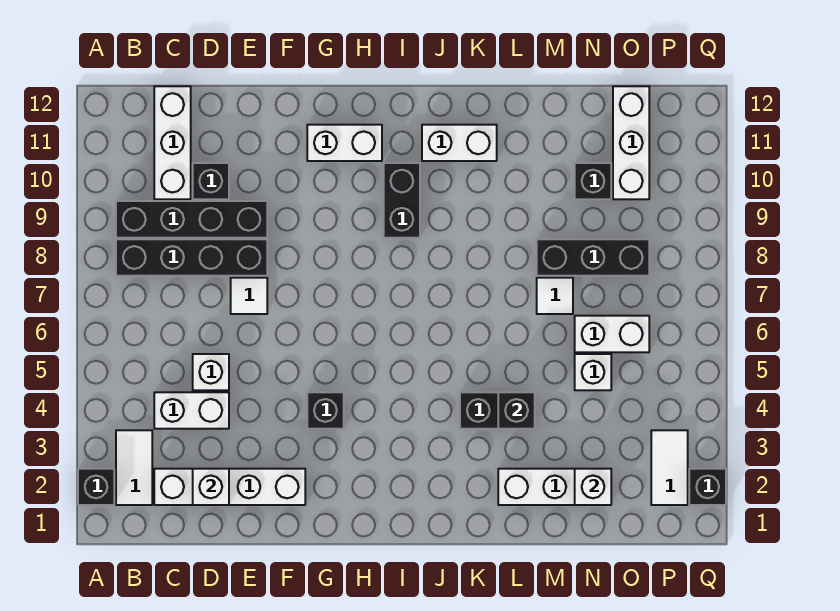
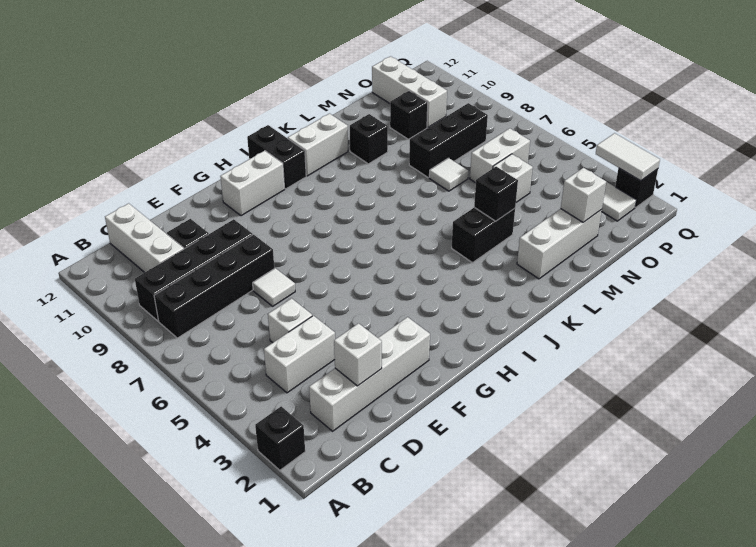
white tile B2:B3 level 1 -> white tile Q2:Q3 level 2
black brick G4 level 1 -> black brick L10 level 1
black brick I9:I10 level 1 -> black brick I11:I12 level 1

